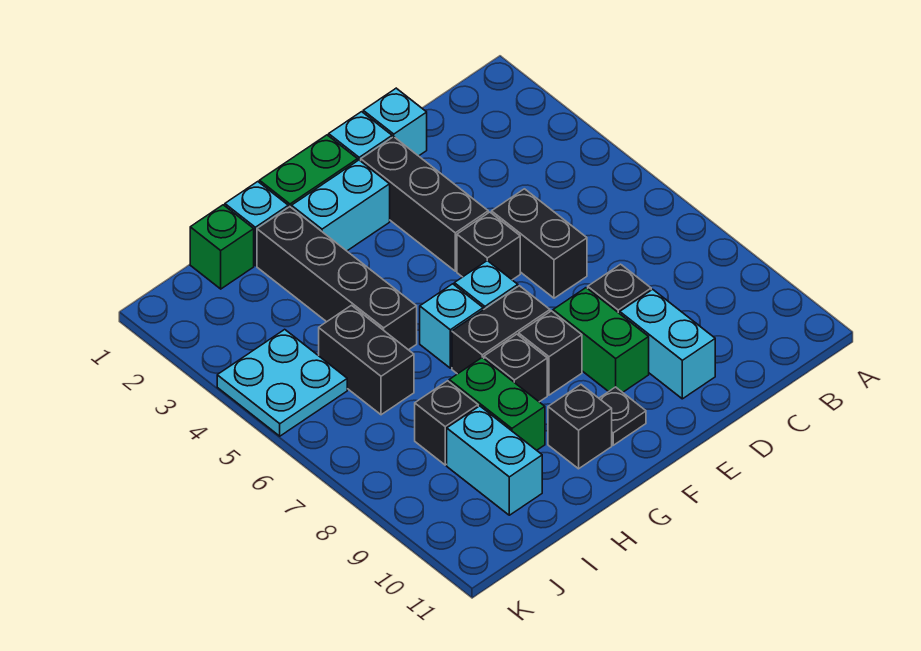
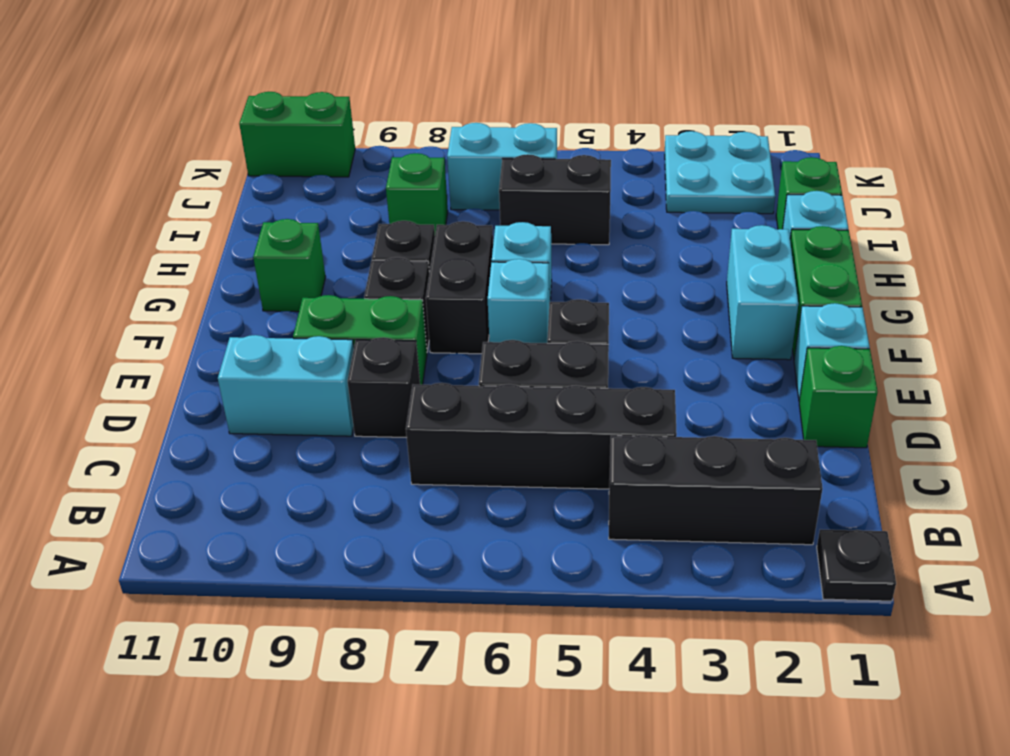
cyan brick D1 level 1 -> green brick D1 level 1
black brick E2:E4 level 1 -> black brick B2:B4 level 1
black plate F10 level 1 -> black plate A1 level 1
black brick G10 level 1 -> green brick G10 level 1
black brick H2:H5 level 1 -> black brick C4:C7 level 1
green brick H8:H9 level 1 -> green brick K10:K11 level 1
black brick I8 level 1 -> green brick I8 level 1
cyan brick I9:I10 level 1 -> cyan brick J6:J7 level 1
cyan plate J4:K5 level 1 -> cyan plate J2:K3 level 1

